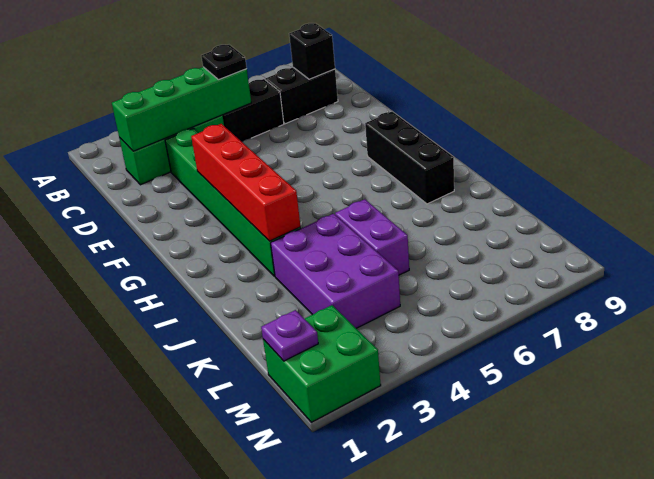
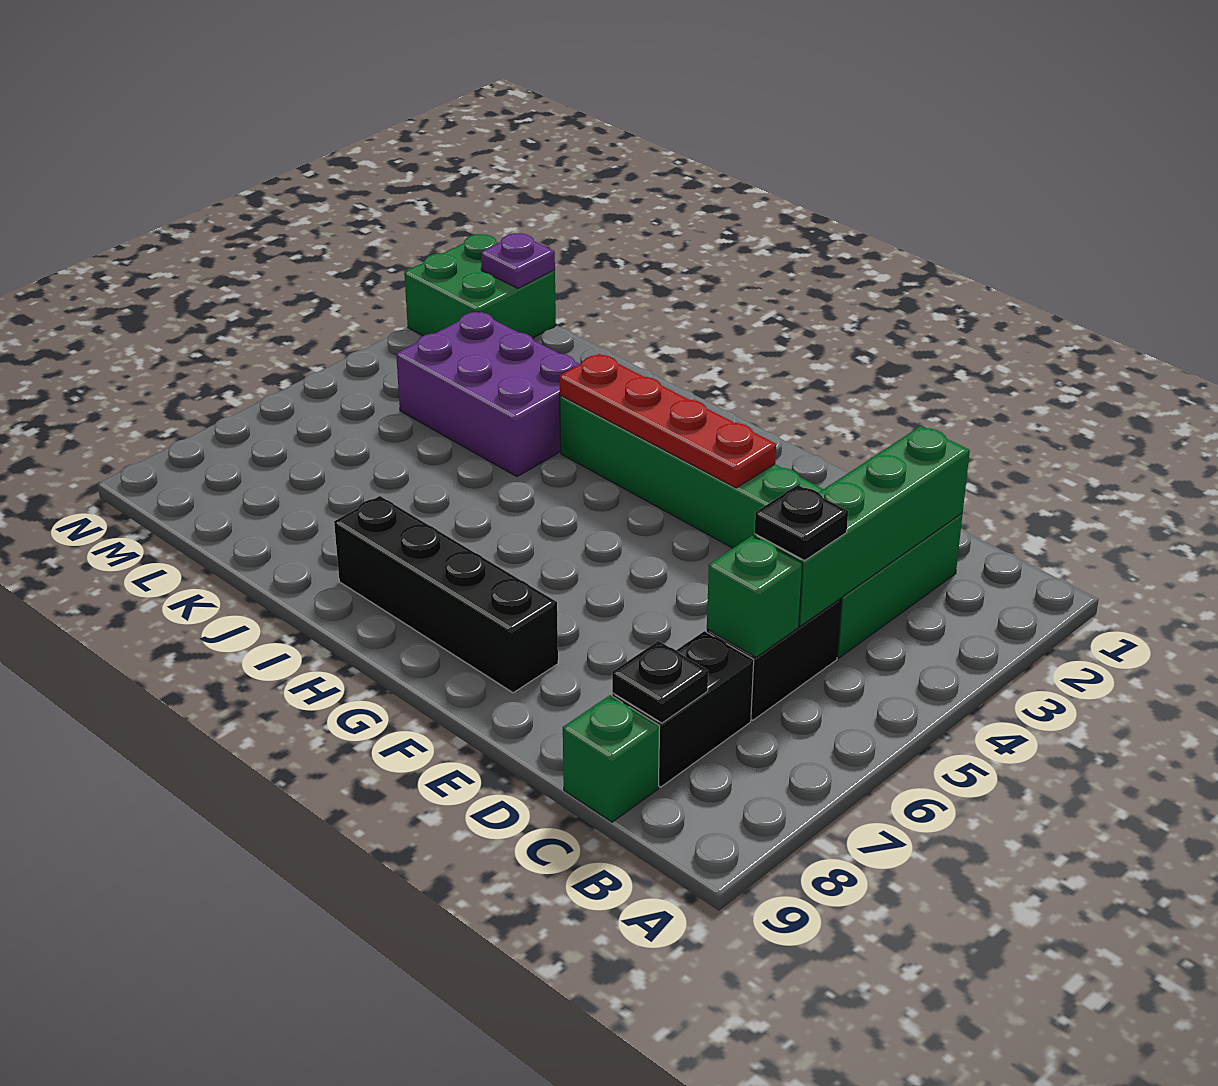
none -> green brick C6 level 2
black brick C8 level 2 -> black plate C8 level 2
none -> green brick C9 level 1
red brick F3:I3 level 2 -> red plate F3:I3 level 2
black brick G8:I8 level 1 -> black brick F8:I8 level 1
purple brick J5:K5 level 1 -> none

